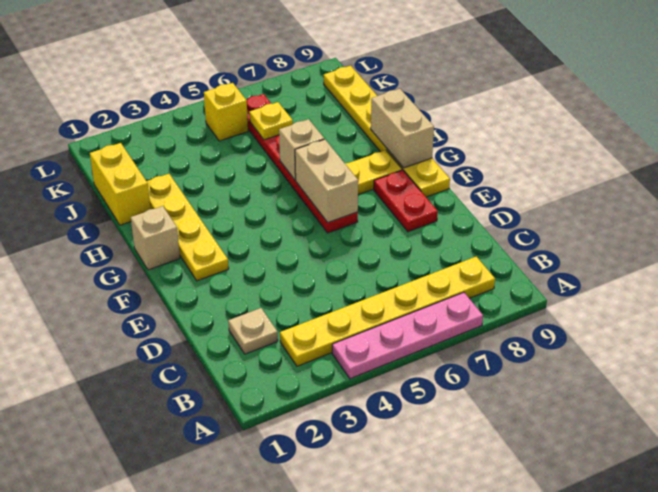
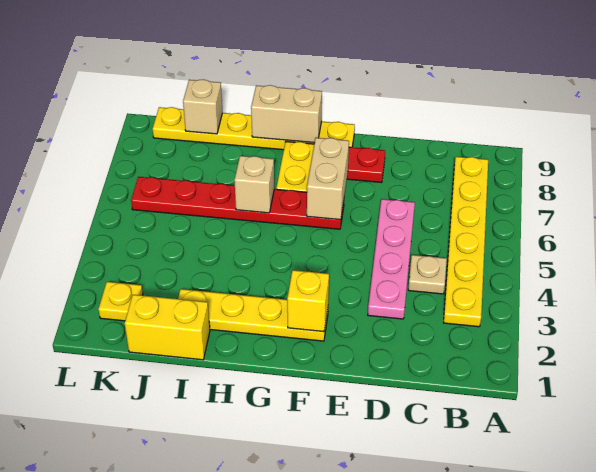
pink plate A4:A7 level 1 -> pink plate D3:D6 level 1
tan plate C2 level 1 -> tan plate C4 level 1
tan brick F6:G6 level 2 -> tan brick F6:F7 level 2
tan brick G1 level 1 -> tan brick J9 level 2
yellow plate J6 level 2 -> yellow plate K2 level 1
yellow brick K5 level 1 -> yellow brick F2 level 2

